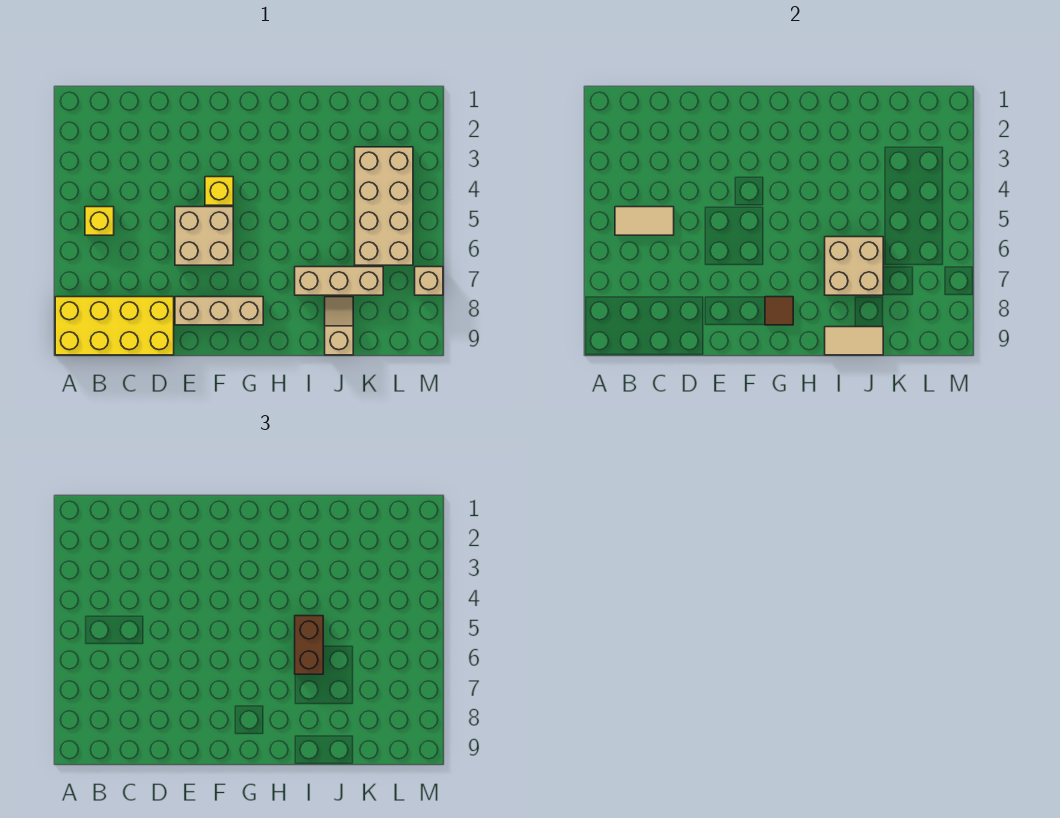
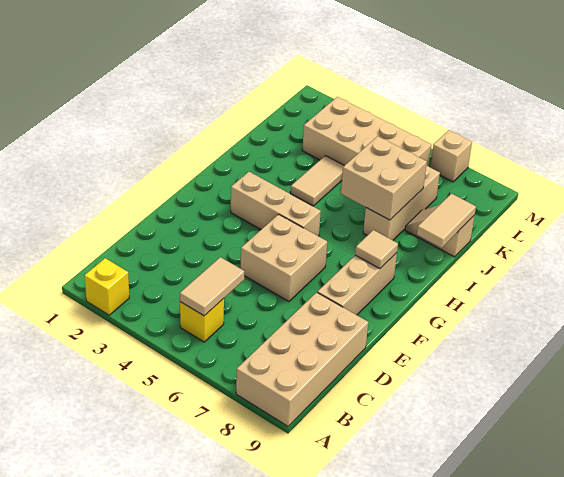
yellow brick A8:D9 level 1 -> tan brick A8:D9 level 1
yellow brick F4 level 1 -> yellow brick A2 level 1
none -> tan brick G3:G5 level 1
brown tile G8 level 2 -> tan tile G8 level 2
none -> tan tile I4:J4 level 1
brown brick I5:I6 level 3 -> none

